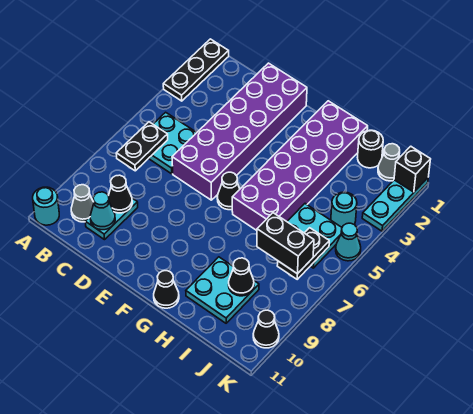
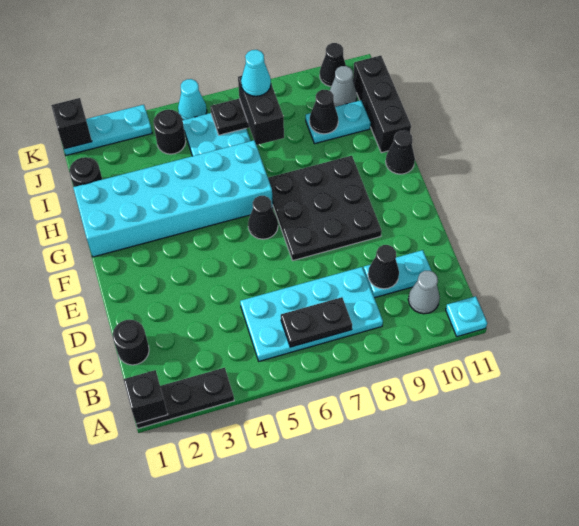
none -> black brick A1 level 2
cyan round brick A11 level 1 -> cyan plate A11 level 1
cyan plate B5:C6 level 1 -> cyan plate B5:C8 level 1
none -> black round brick C1 level 1
cyan cone C10 level 2 -> cyan cone J7 level 4
purple brick D1:E6 level 1 -> none
none -> black plate E7:G9 level 1
purple brick G1:H6 level 1 -> cyan brick G1:H6 level 1
cyan plate H9:I10 level 1 -> cyan plate I9:I10 level 1
none -> black brick H11:J11 level 1
grey cone J1 level 1 -> grey cone J10 level 1
cyan round brick J4 level 1 -> black round brick J4 level 1

